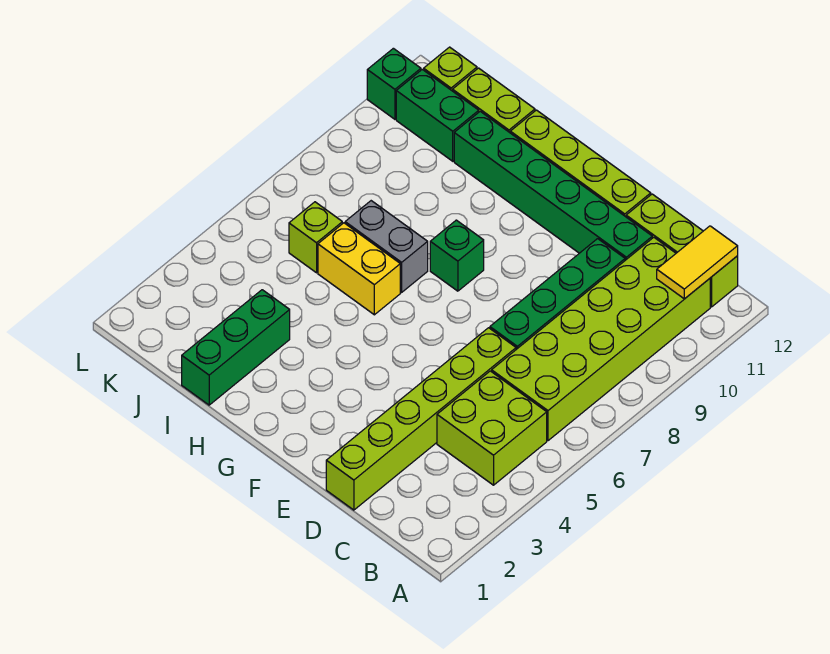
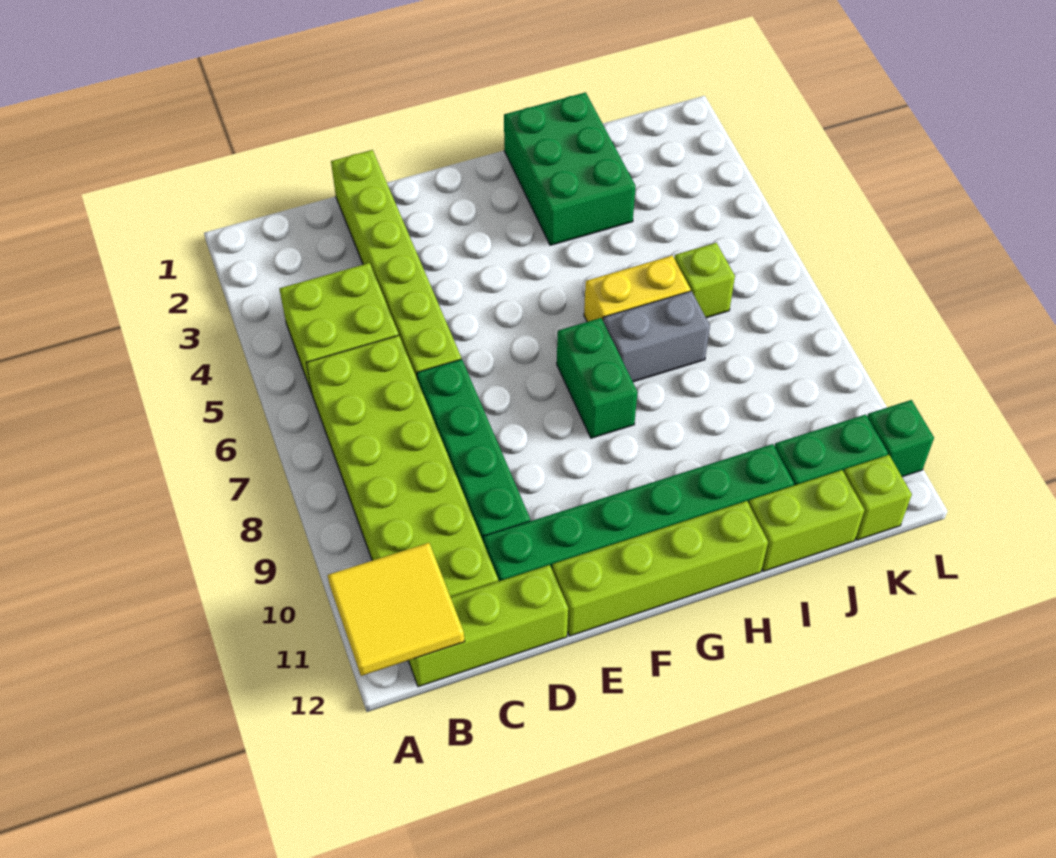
yellow tile B11:B12 level 2 -> yellow tile A11:B12 level 2
green brick G8 level 1 -> green brick G7:G8 level 1
green brick I1:I3 level 1 -> green brick H1:I3 level 1

